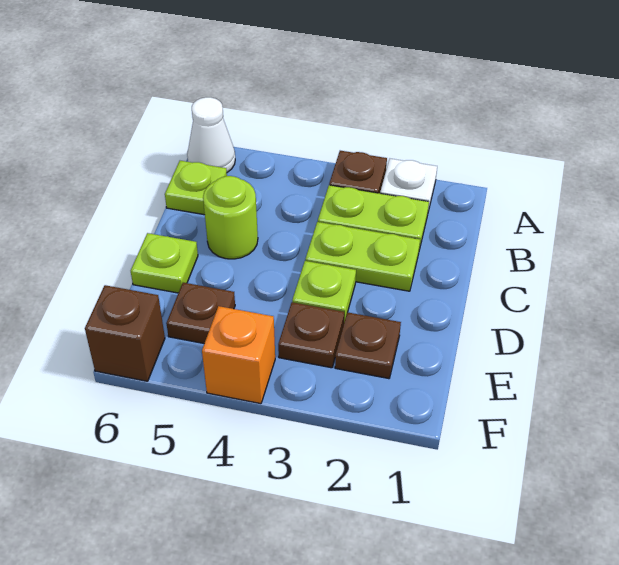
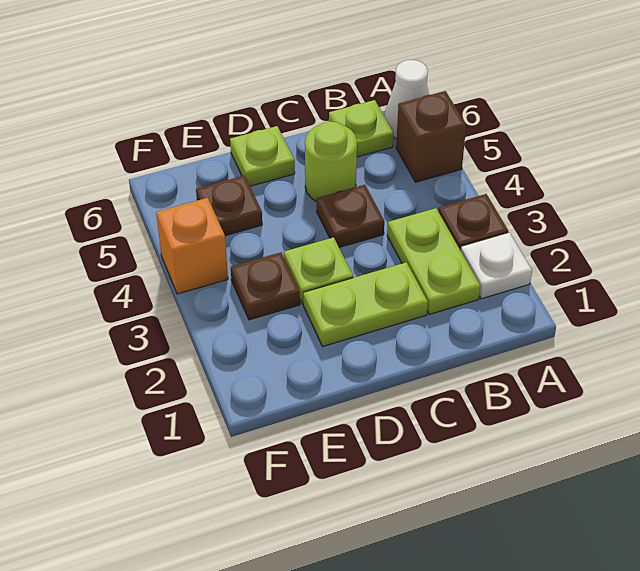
lime plate C2:C3 level 1 -> lime plate C2:D2 level 1
brown plate E2 level 1 -> brown plate C4 level 1
brown brick F6 level 1 -> brown brick A5 level 1

